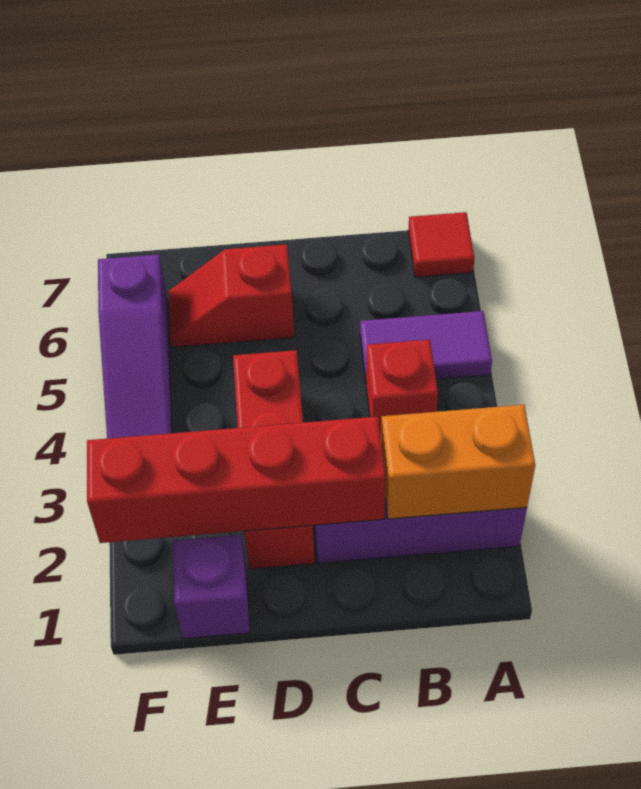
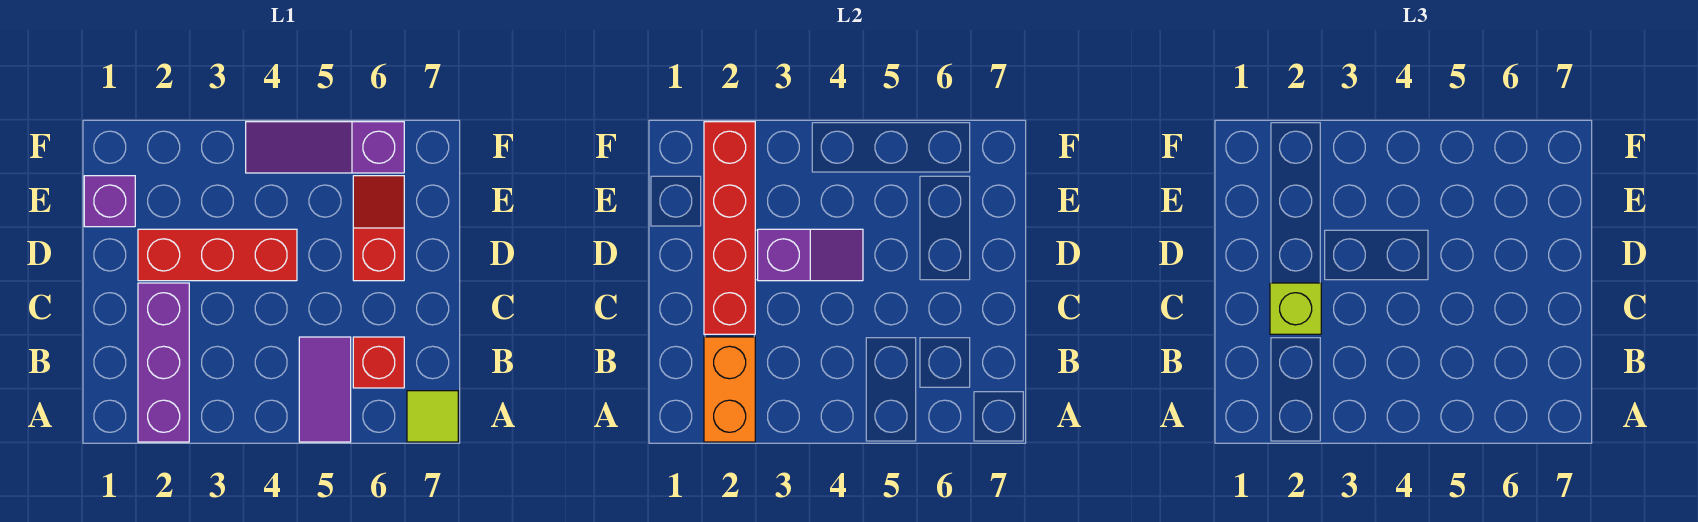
red tile A7 level 1 -> lime tile A7 level 1
red brick B4 level 1 -> red brick B6 level 1
none -> lime brick C2 level 3
none -> purple slope D3:D4 level 2 top 3

